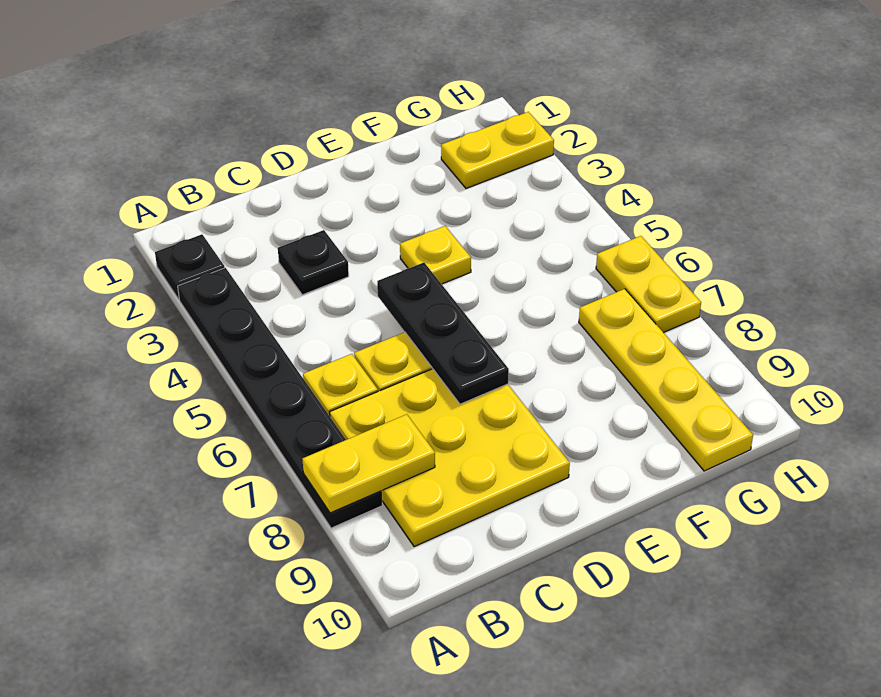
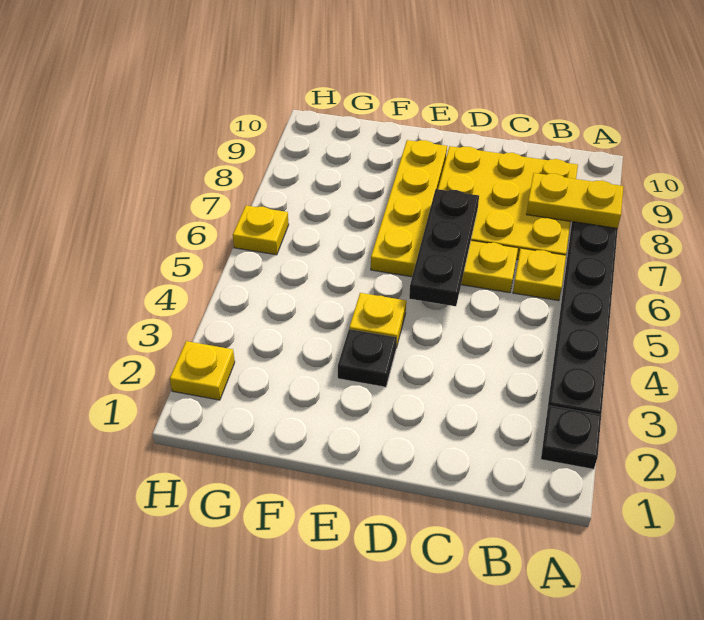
black plate C3 level 1 -> black plate E3 level 1
yellow plate G2:H2 level 1 -> yellow plate H2 level 1
yellow plate G7:G10 level 1 -> yellow plate E6:E9 level 1
yellow plate H6:H7 level 1 -> yellow plate H6 level 1

